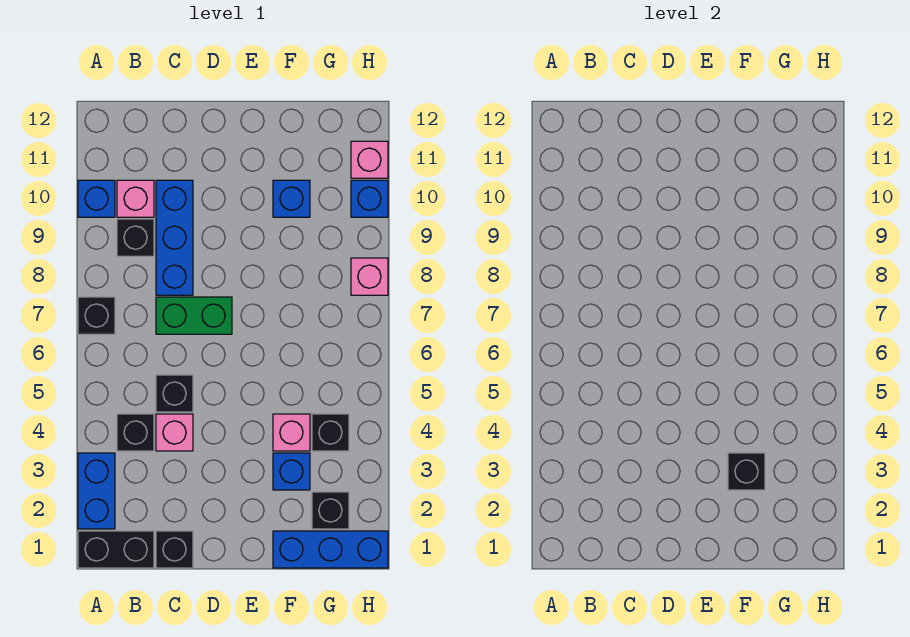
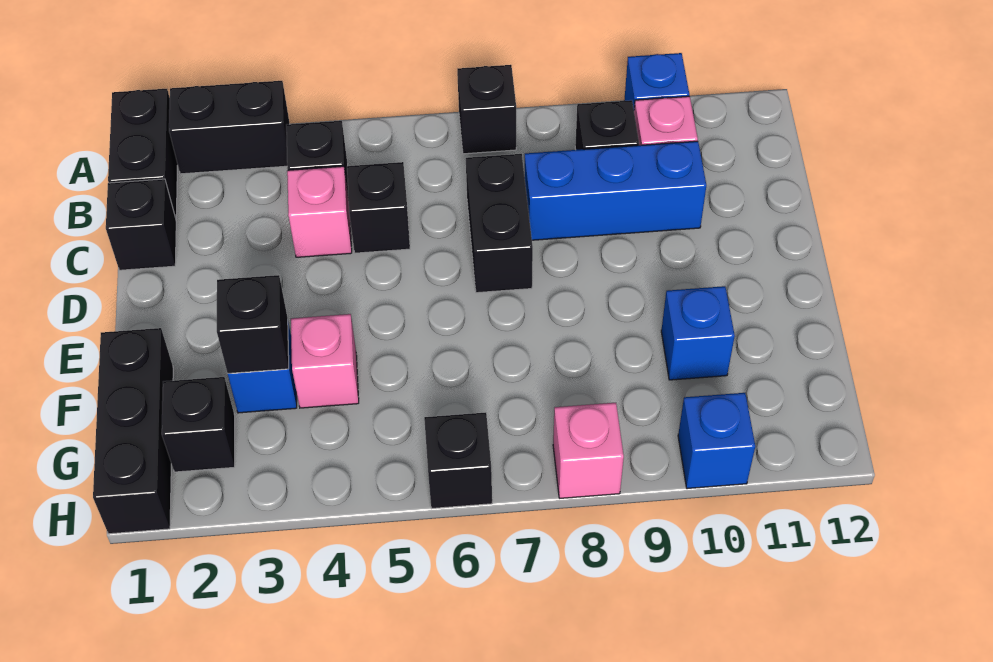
blue brick A2:A3 level 1 -> black brick A2:A3 level 1
green brick C7:D7 level 1 -> black brick C7:D7 level 1
blue brick F1:H1 level 1 -> black brick F1:H1 level 1
black brick G4 level 1 -> black brick H6 level 1
pink brick H11 level 1 -> none

